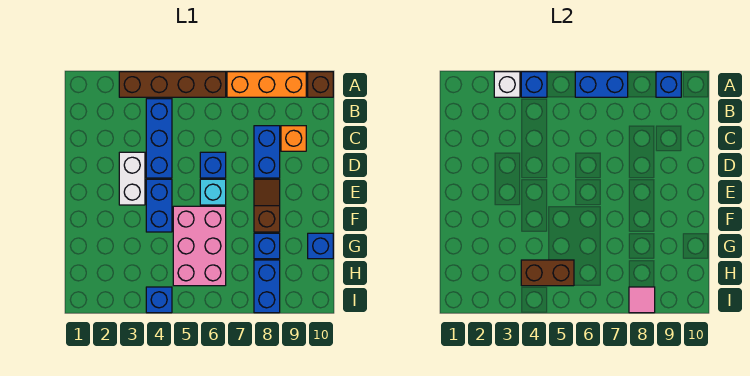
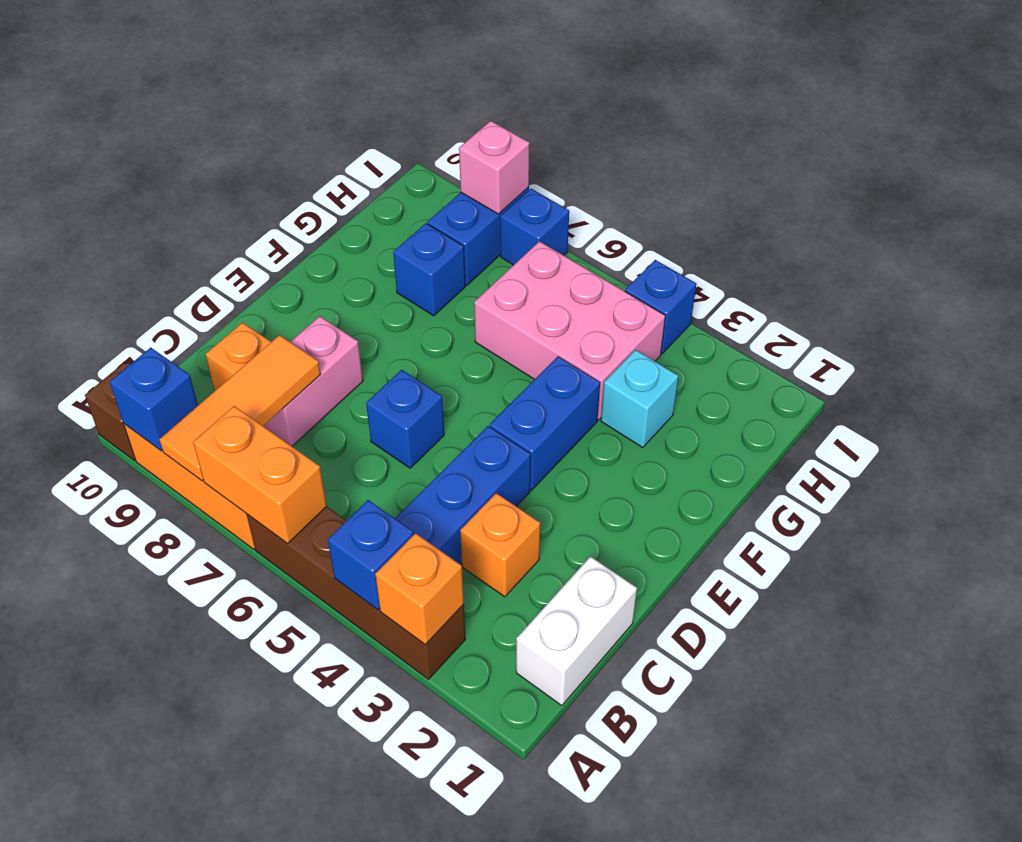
white brick A3 level 2 -> orange brick A3 level 2
blue brick A6:A7 level 2 -> orange brick A6:A7 level 2
none -> orange tile A8:C8 level 2
none -> orange brick C3 level 1
blue brick C8:D8 level 1 -> pink brick C8:D8 level 1
white brick D3:E3 level 1 -> white brick B1:C1 level 1
cyan brick E6 level 1 -> cyan brick G3 level 1
brown slope E8:F8 level 1 top F -> none
pink brick F5:H6 level 1 -> pink brick G4:H6 level 1
blue brick G10 level 1 -> blue brick I7 level 1
brown brick H4:H5 level 2 -> none
pink tile I8 level 2 -> pink brick I8 level 2

